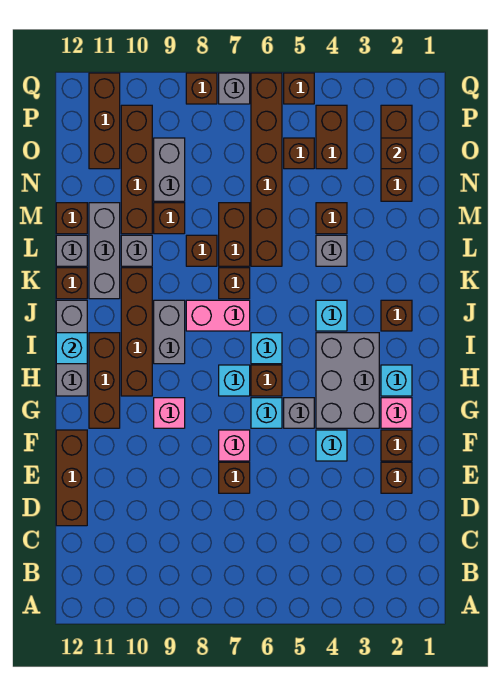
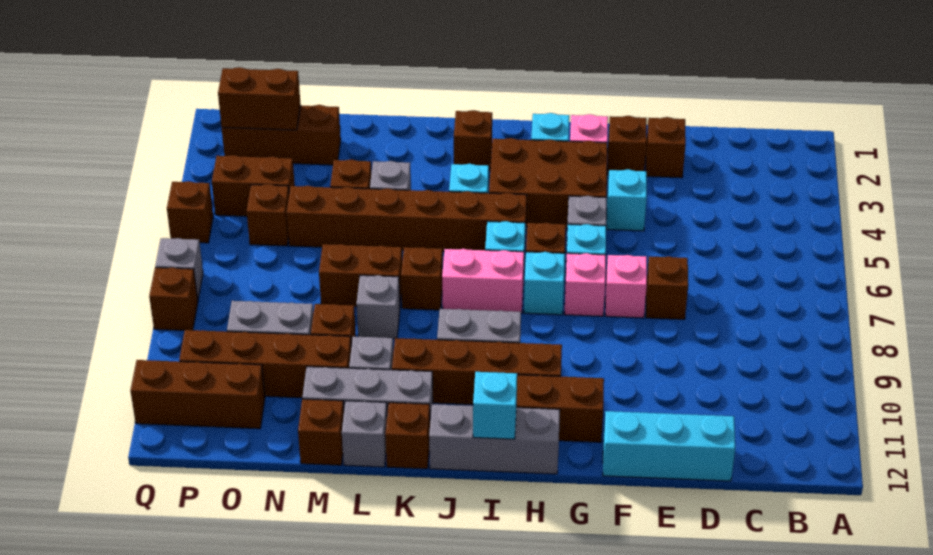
brown brick D12:F12 level 1 -> cyan brick D12:F12 level 1
grey brick G3:I4 level 1 -> brown brick G3:I4 level 1
pink brick G9 level 1 -> pink brick G7 level 1
pink brick J7:J8 level 1 -> pink brick I7:J7 level 1
brown brick L6:Q6 level 1 -> brown brick I5:N5 level 1
brown brick L8 level 1 -> grey brick L8 level 1
brown brick O2 level 2 -> brown brick O2:P2 level 2

